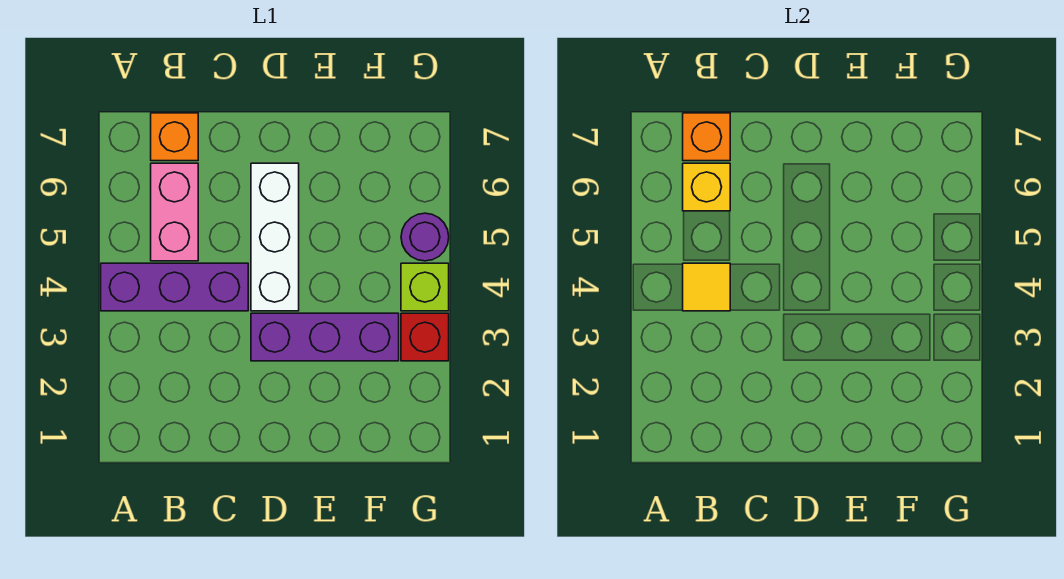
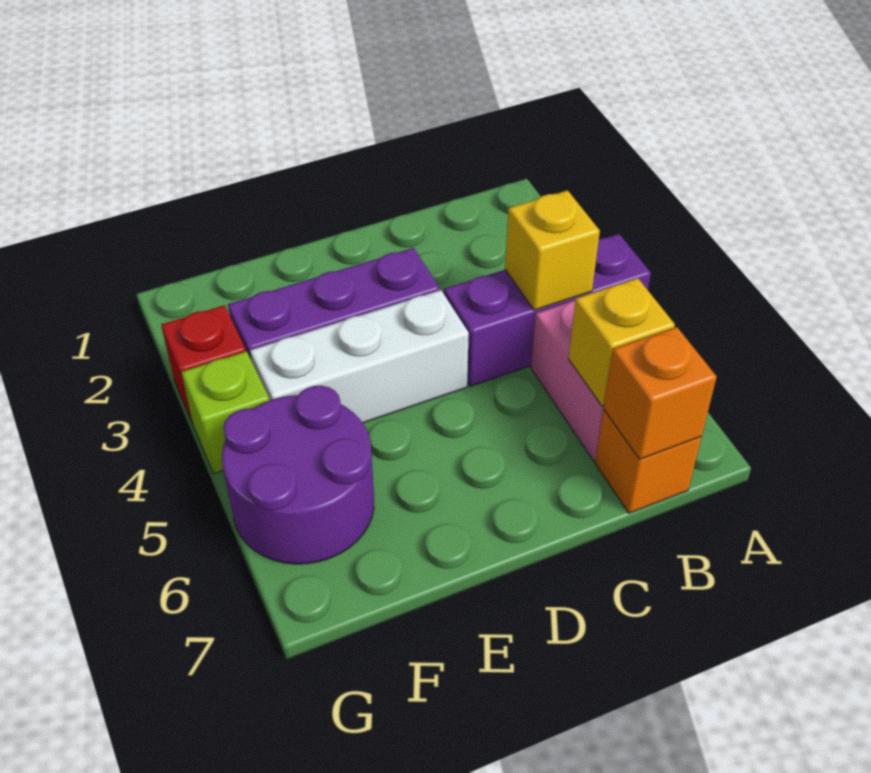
yellow tile B4 level 2 -> yellow brick B4 level 2
white brick D4:D6 level 1 -> white brick D4:F4 level 1
purple round brick G5 level 1 -> purple round brick F5:G6 level 1

